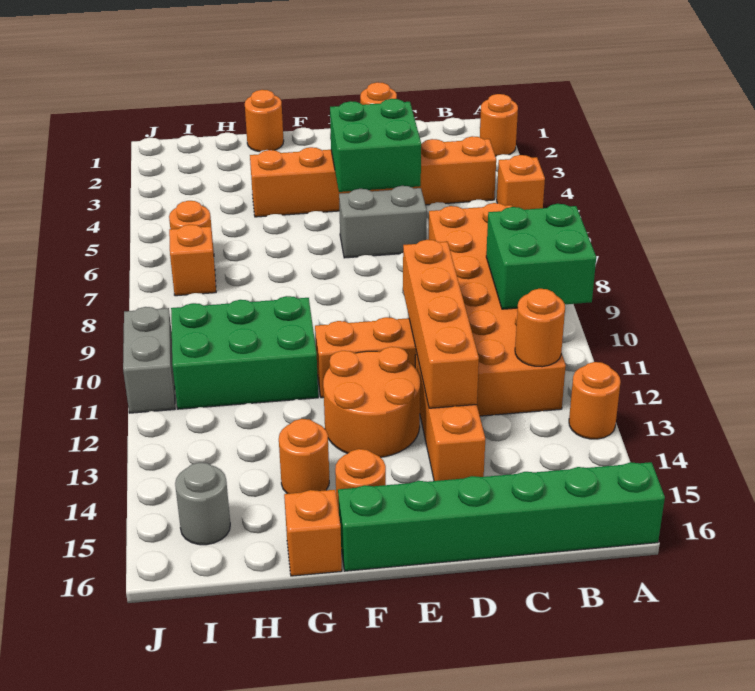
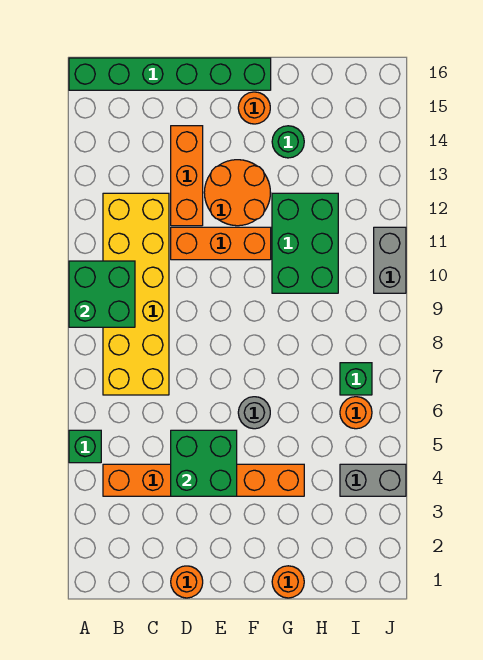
orange round brick A2 level 1 -> none
orange brick A5 level 1 -> green brick A5 level 1
orange round brick A13 level 1 -> none
orange brick B7:C12 level 1 -> yellow brick B7:C12 level 1
orange round brick B12 level 2 -> none
grey brick D6:E6 level 1 -> grey brick I4:J4 level 1
orange brick D10:D13 level 2 -> none
green brick G10:I11 level 1 -> green brick G10:H12 level 1
orange round brick G14 level 1 -> green round brick G14 level 1
orange brick G16 level 1 -> none
orange brick I7 level 1 -> green brick I7 level 1
grey round brick I15 level 1 -> grey round brick F6 level 1

